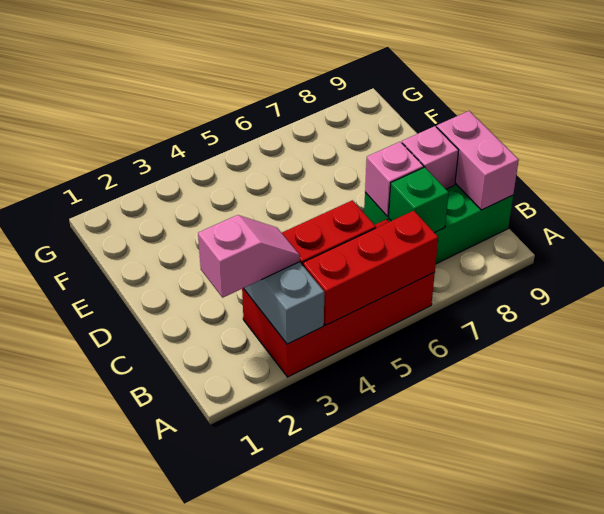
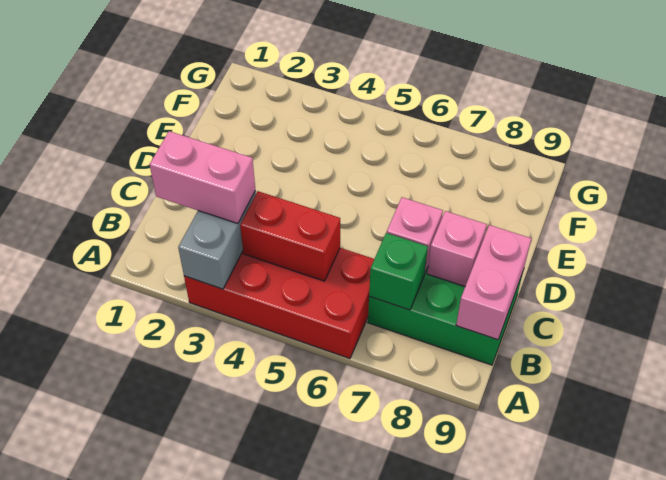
red brick A4:A6 level 2 -> none
pink slope B2:B3 level 3 top 2 -> pink brick B2:B3 level 3

